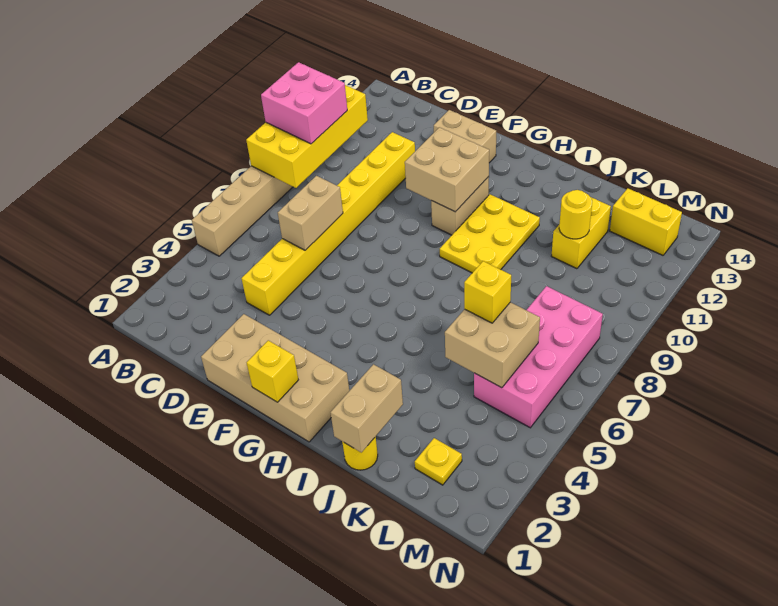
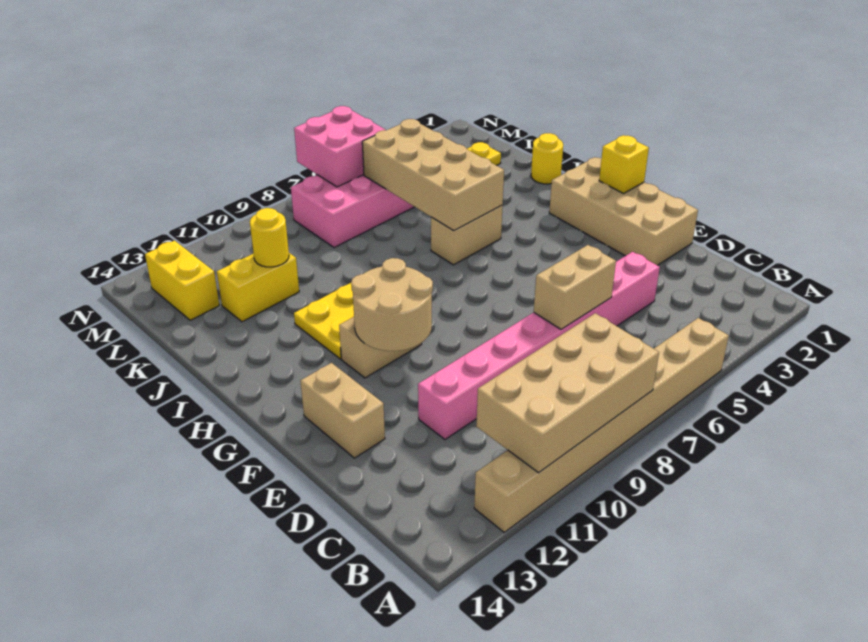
yellow brick A8:B11 level 2 -> tan brick A8:B11 level 2
pink brick A9:B10 level 3 -> pink brick M6:N7 level 2
yellow brick D4:D11 level 1 -> pink brick D4:D11 level 1
tan brick F10:G11 level 2 -> tan round brick F10:G11 level 2
tan brick J1:J2 level 2 -> tan brick I5:I6 level 1
tan brick K5:L6 level 2 -> tan brick I5:L6 level 2
yellow brick K6 level 3 -> none

